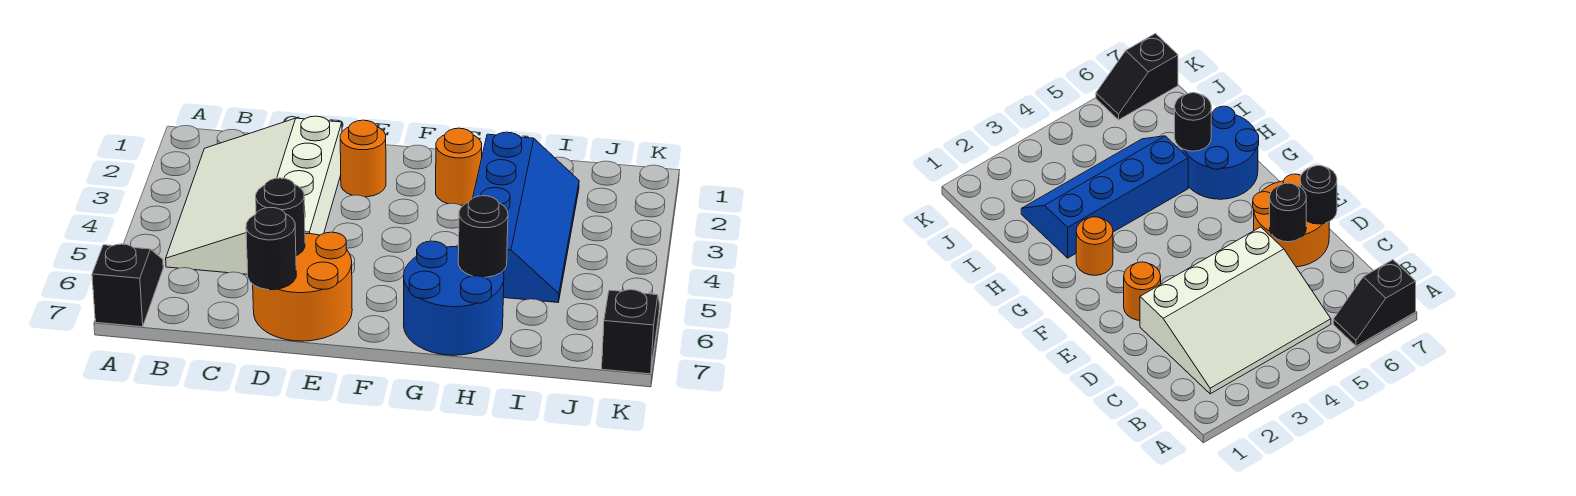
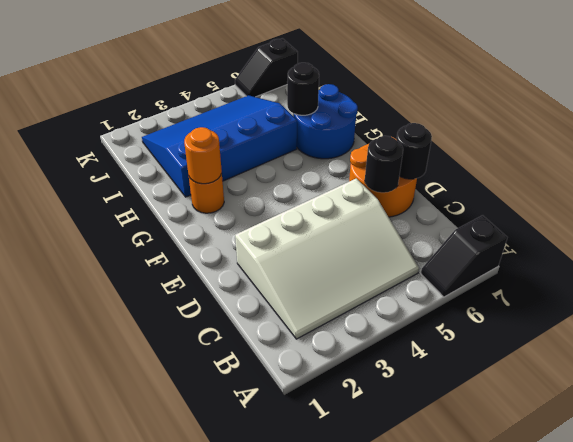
orange round brick E2 level 1 -> orange round brick G2 level 2
blue slope H2:I5 level 1 top H -> blue slope H2:J5 level 1 top H

